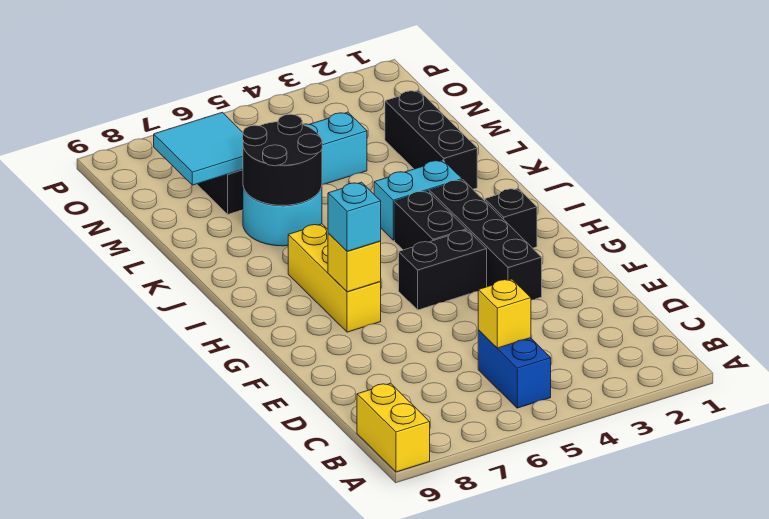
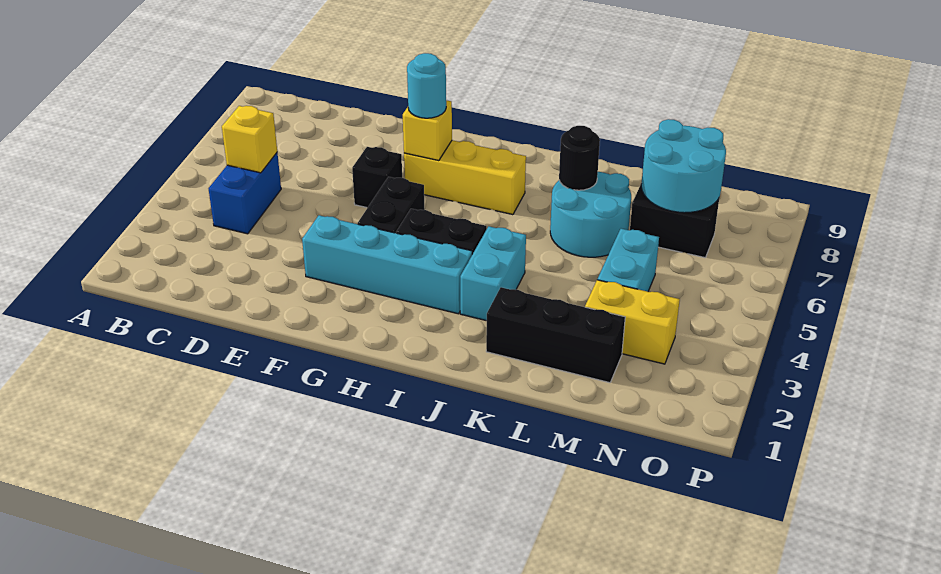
yellow brick A9:B9 level 1 -> yellow brick M3:N3 level 1
blue brick B5:C5 level 1 -> blue brick C4:C5 level 1
black brick F3:I3 level 1 -> cyan brick F3:I3 level 1
cyan brick G7 level 3 -> cyan round brick G7 level 3
black brick H2 level 1 -> black brick F6 level 1
black round brick K6:L7 level 2 -> black round brick K7 level 2
cyan tile M7:N8 level 2 -> cyan round brick M7:N8 level 2

